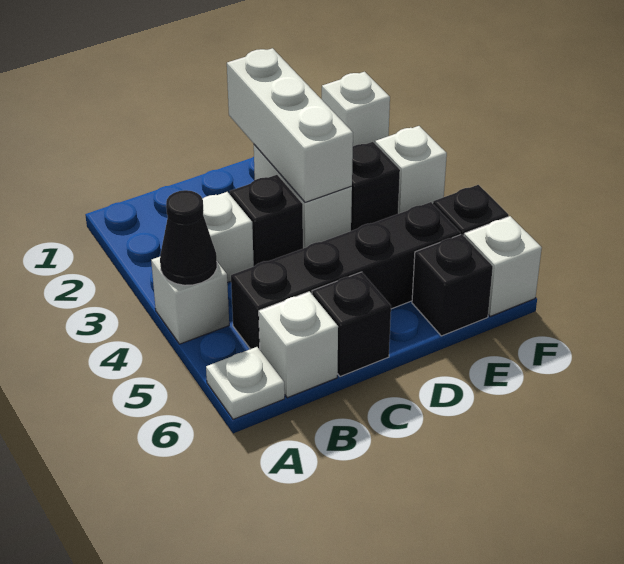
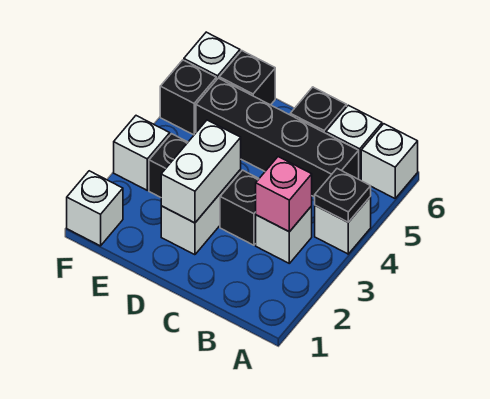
black cone A4 level 2 -> black plate A4 level 2
white plate A6 level 1 -> white brick A6 level 1
none -> pink brick B3 level 2
white brick D1:D3 level 2 -> white brick D2:D3 level 2

